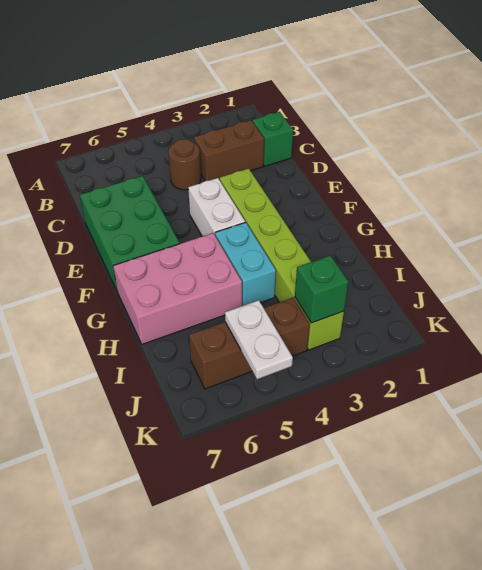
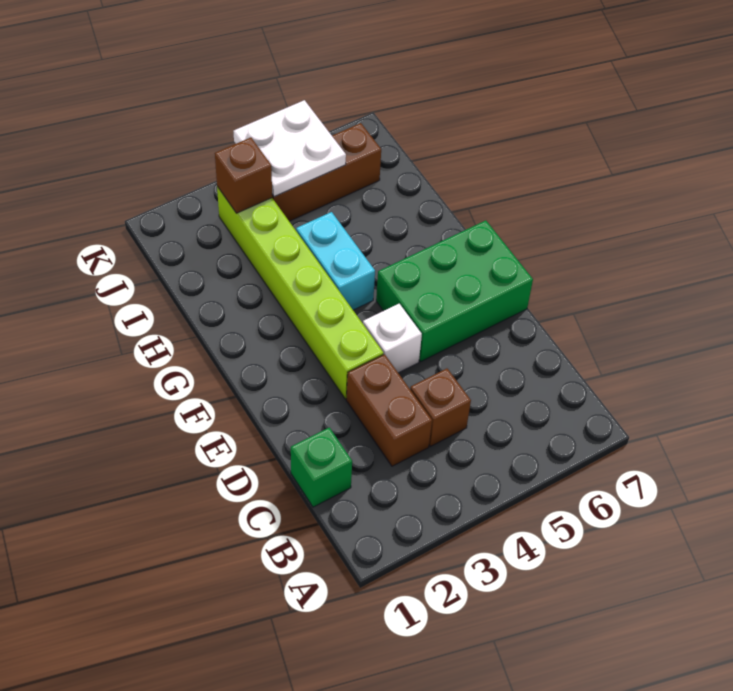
brown brick C2:C3 level 1 -> brown brick C3:D3 level 1
brown round brick C4 level 1 -> brown brick C4 level 1
green brick D6:F7 level 1 -> green brick E5:F7 level 1
white brick E4:F4 level 1 -> white brick E4 level 1
pink brick G5:H7 level 1 -> none
green brick J3 level 2 -> brown brick J3 level 2
white plate J5:K5 level 2 -> white plate J4:K5 level 2

